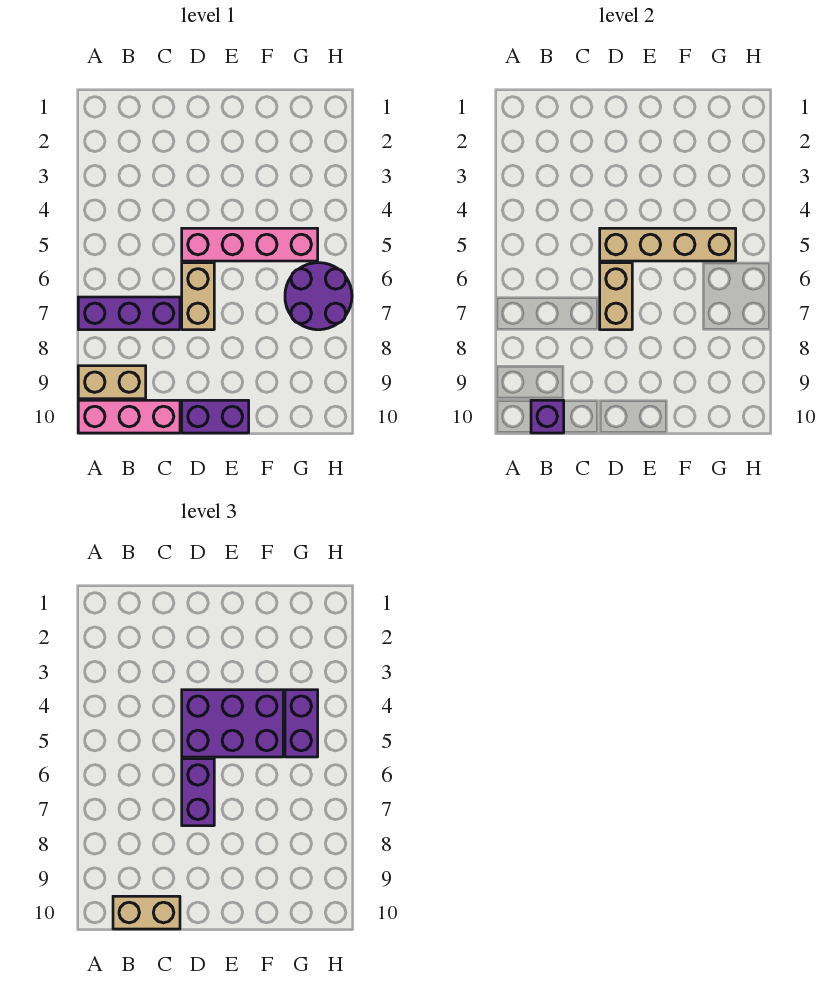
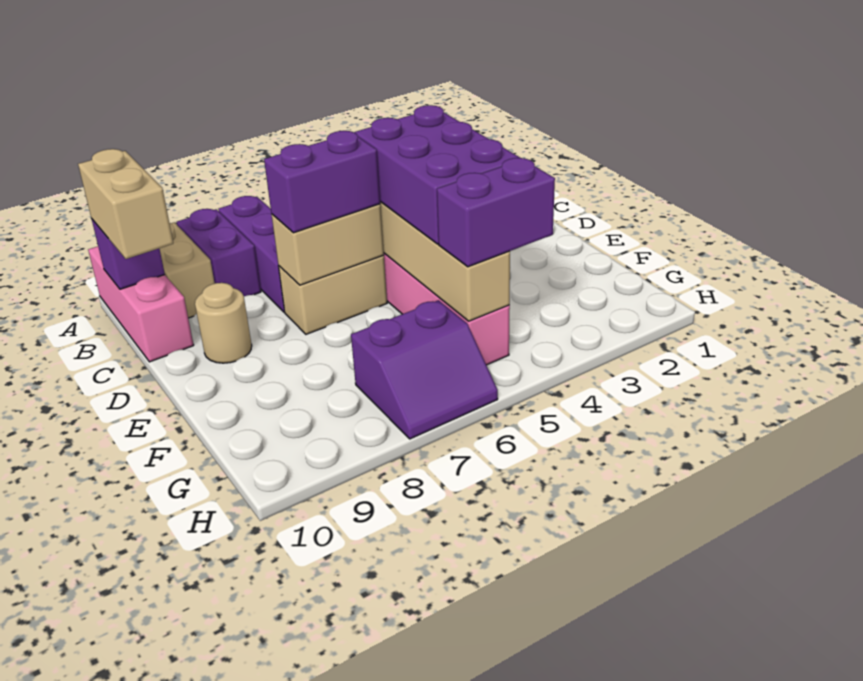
none -> tan round brick D9 level 1
purple brick D10:E10 level 1 -> purple brick A8:B8 level 1
purple round brick G6:H7 level 1 -> purple slope G6:H7 level 1 top G

